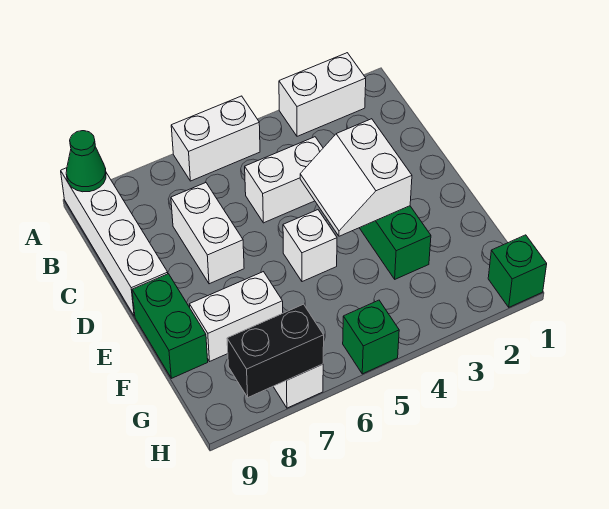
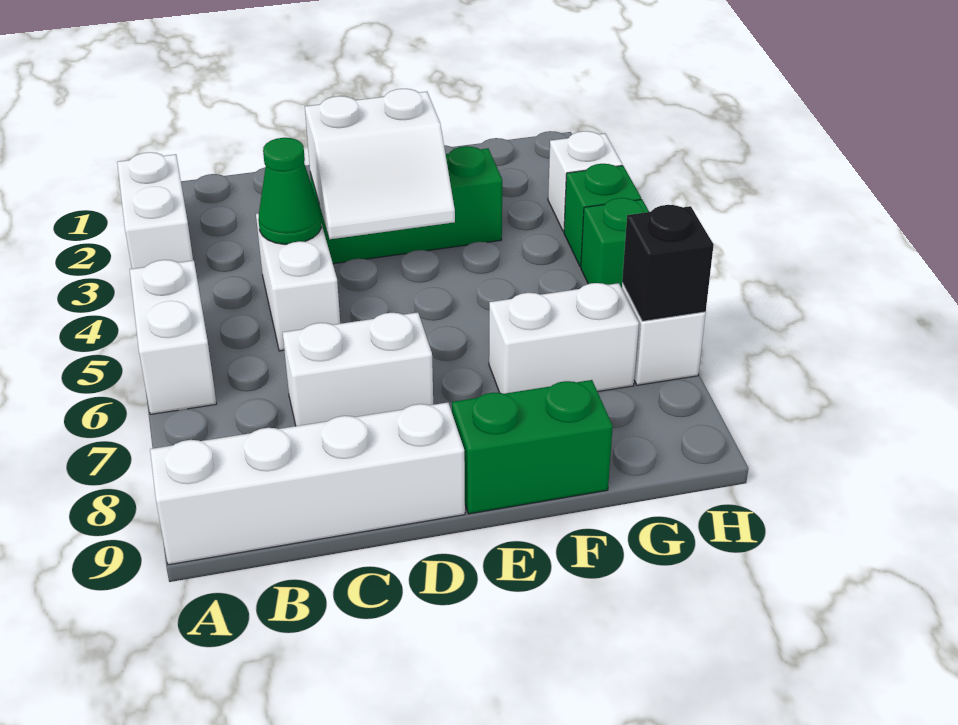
green cone A9 level 2 -> green cone C4 level 2
white brick E5 level 1 -> white brick H3 level 1
white brick F7:F8 level 1 -> white brick F7:G7 level 1
green brick H1 level 1 -> green brick H4 level 1
black brick H7:H8 level 2 -> black brick H7 level 2

